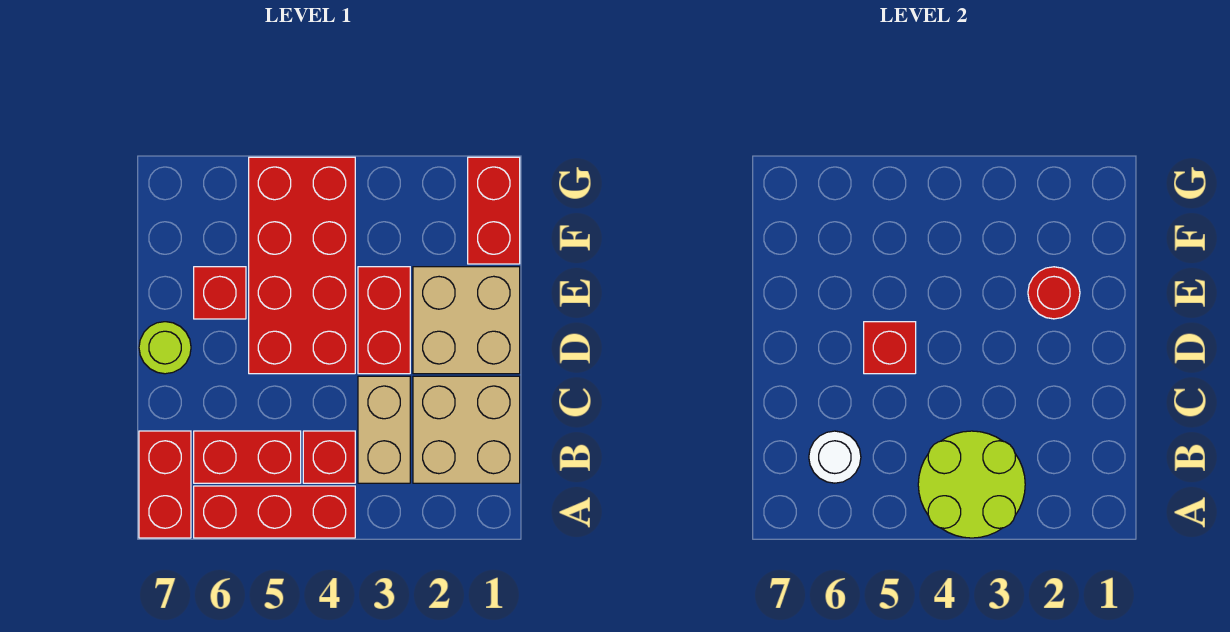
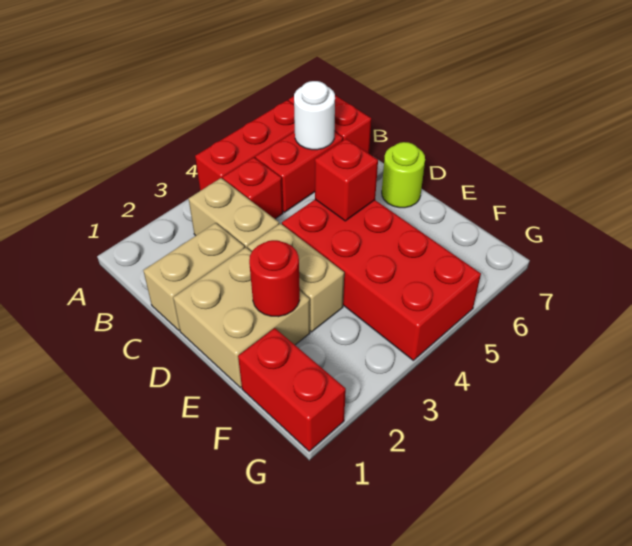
lime round brick A3:B4 level 2 -> none
tan brick B1:C2 level 1 -> tan brick C1:C2 level 1
red brick D3:E3 level 1 -> tan brick D3:E3 level 1
red brick E6 level 1 -> none

